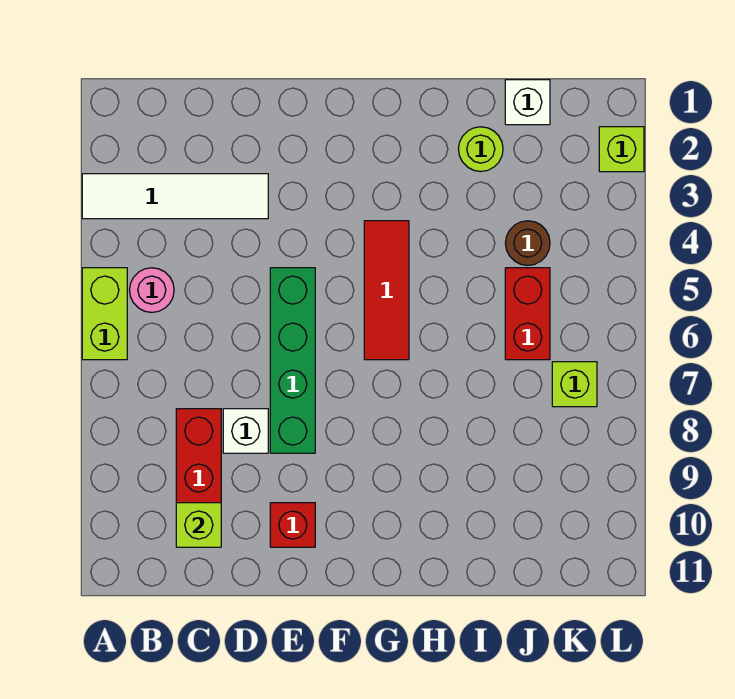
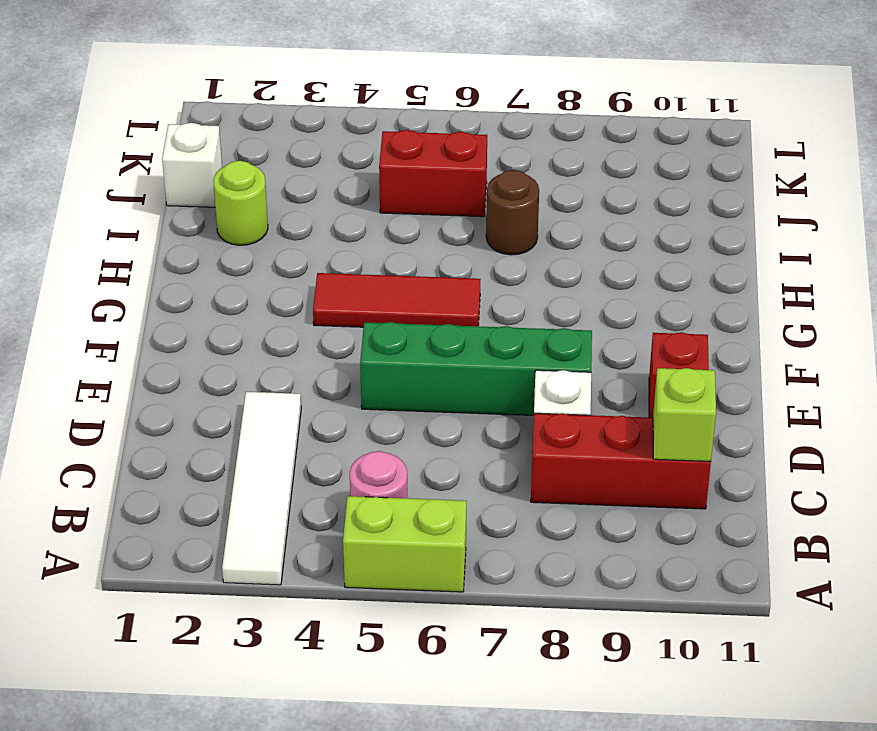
brown round brick J4 level 1 -> brown round brick I7 level 1
lime brick K7 level 1 -> none
lime brick L2 level 1 -> none

